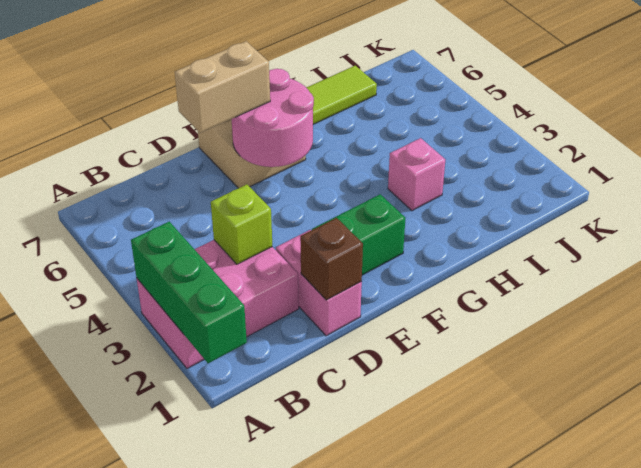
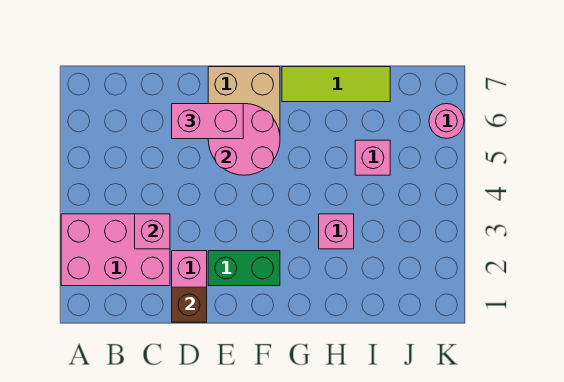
green brick A1:A3 level 2 -> none
lime brick C3 level 2 -> pink brick C3 level 2
tan brick D6:E6 level 3 -> pink brick D6:E6 level 3
none -> pink brick I5 level 1
none -> pink round brick K6 level 1

